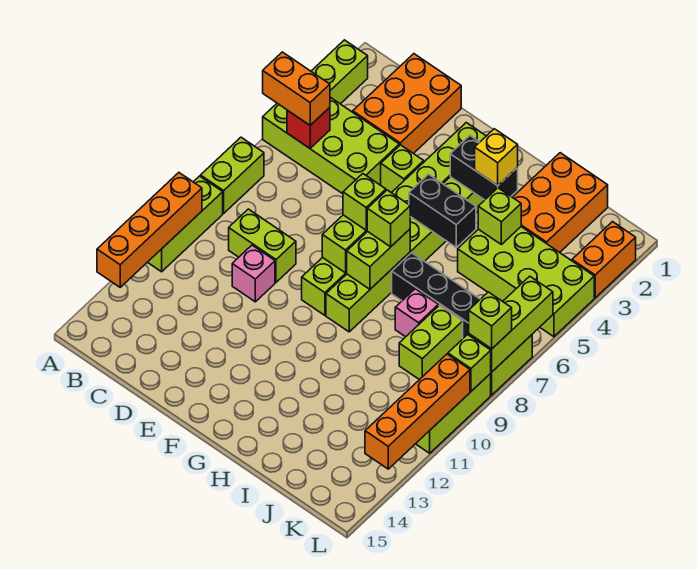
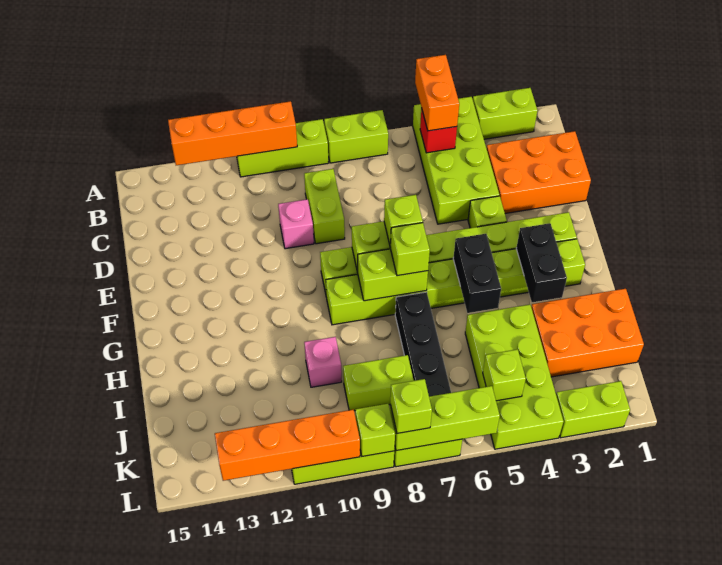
yellow brick H3 level 3 -> none
lime brick I4 level 2 -> lime brick K5 level 2
pink brick I8 level 1 -> pink brick I10 level 1
orange brick L2:L3 level 1 -> lime brick L2:L3 level 1

